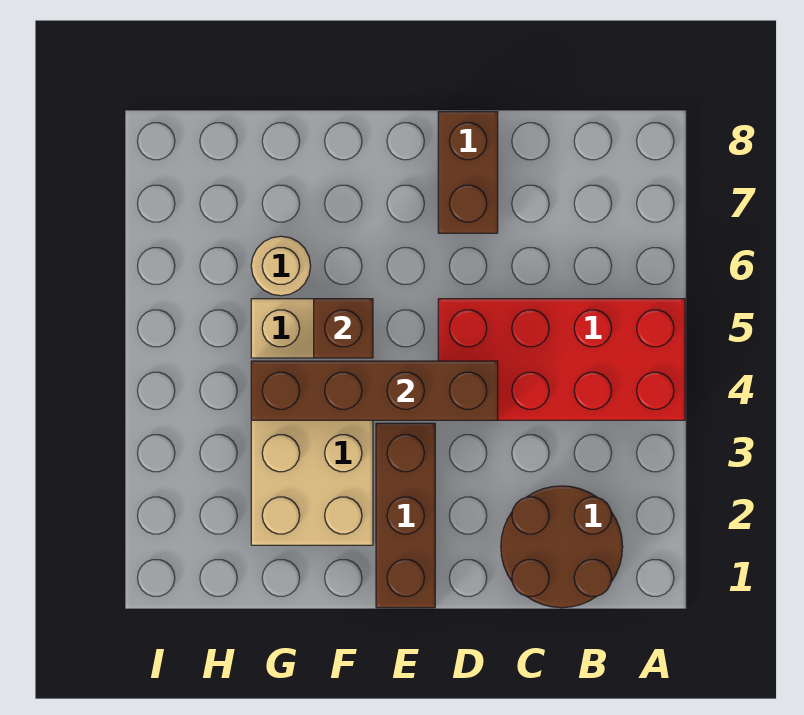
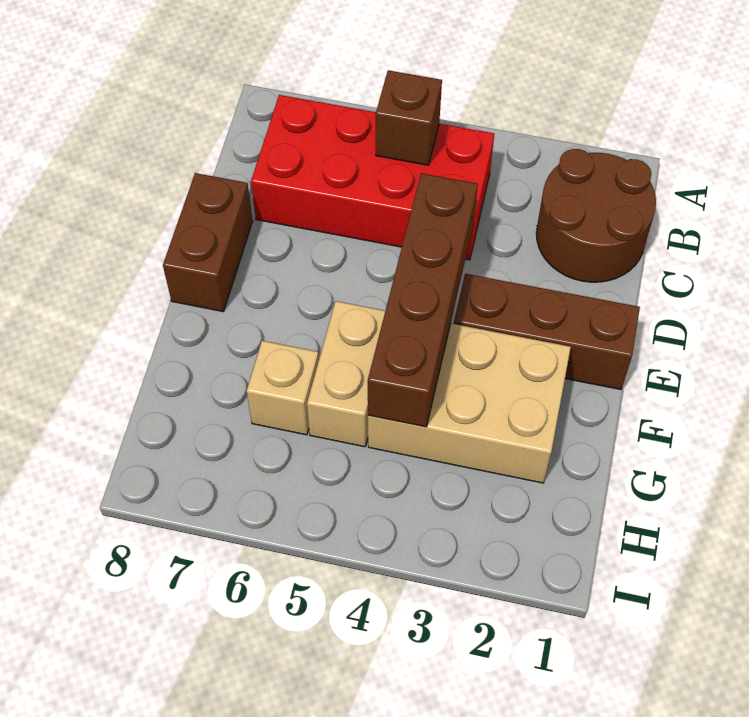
red brick A4:D5 level 1 -> red brick B4:C7 level 1
brown brick D7:D8 level 1 -> brown brick D8:E8 level 1
brown brick F5 level 2 -> brown brick B5 level 2
tan round brick G6 level 1 -> tan brick G6 level 1

